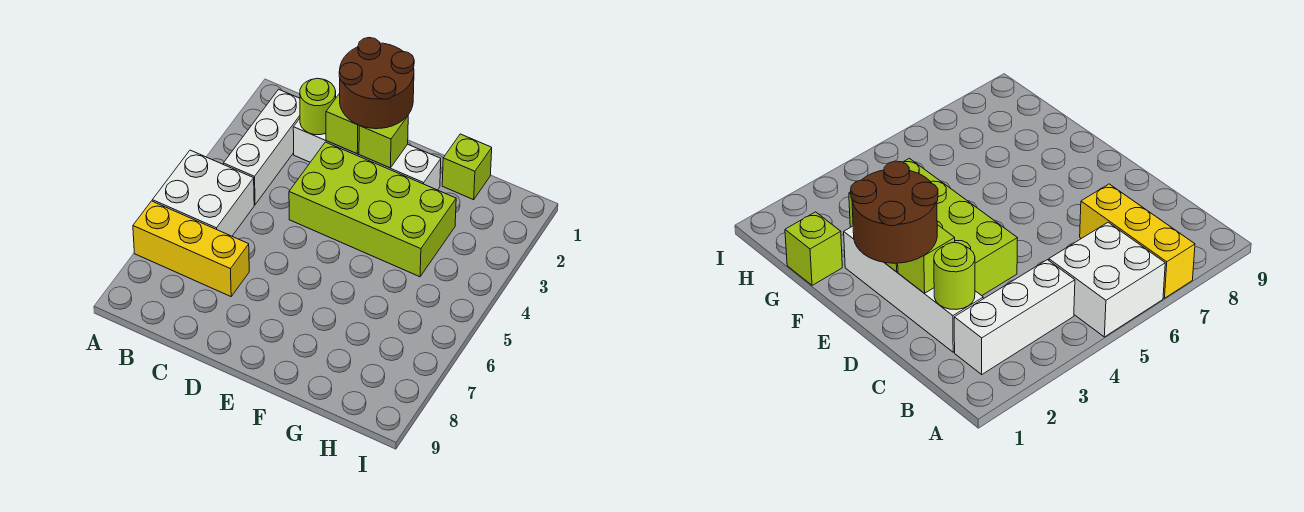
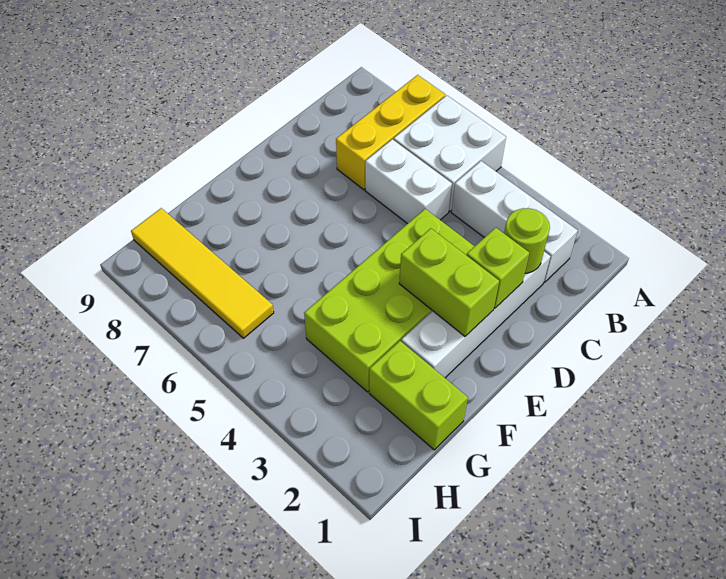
none -> white brick C5:C6 level 1
brown round brick D1:E2 level 3 -> none
lime brick E2 level 2 -> lime brick E2:E3 level 2
lime brick G1 level 1 -> lime brick G1:G2 level 1
none -> yellow tile H6:H9 level 1

